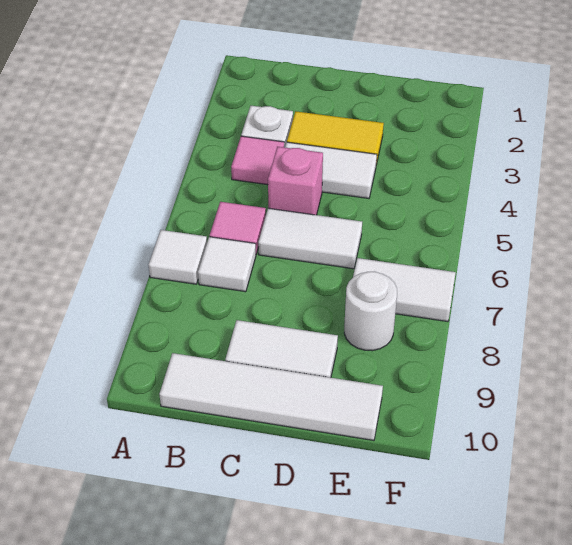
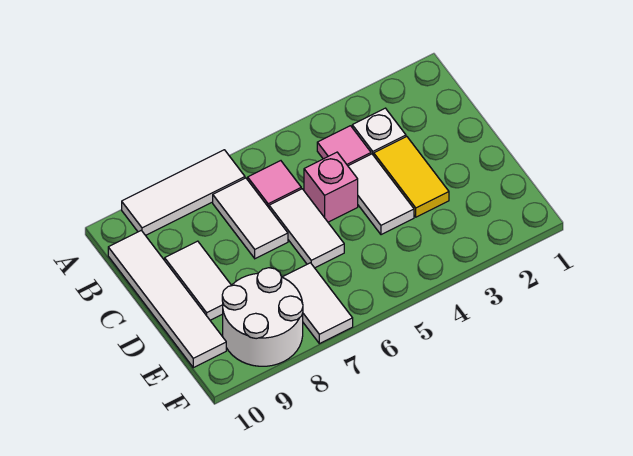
white tile A7 level 1 -> white tile A7:A9 level 1
white tile B7 level 1 -> white tile B7:C7 level 1
white round brick E8 level 1 -> white round brick E8:F9 level 1

